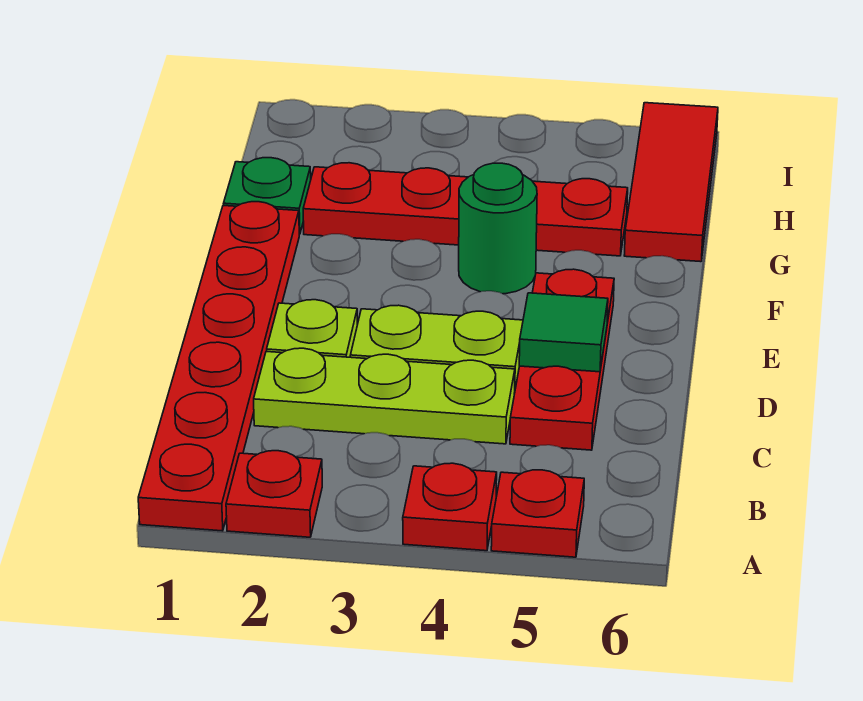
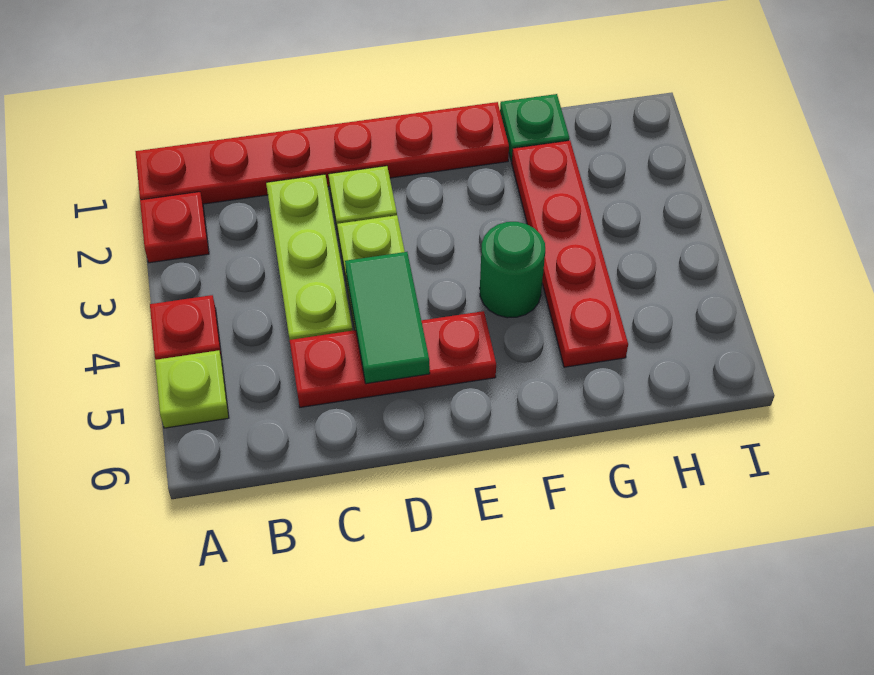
red plate A5 level 1 -> lime plate A5 level 1
green tile D5 level 2 -> green tile D4:D5 level 2
red tile G6:I6 level 1 -> none

